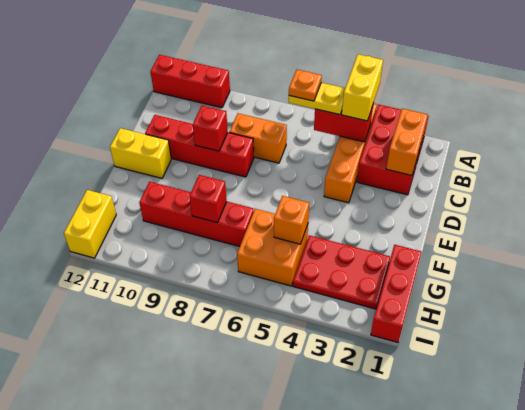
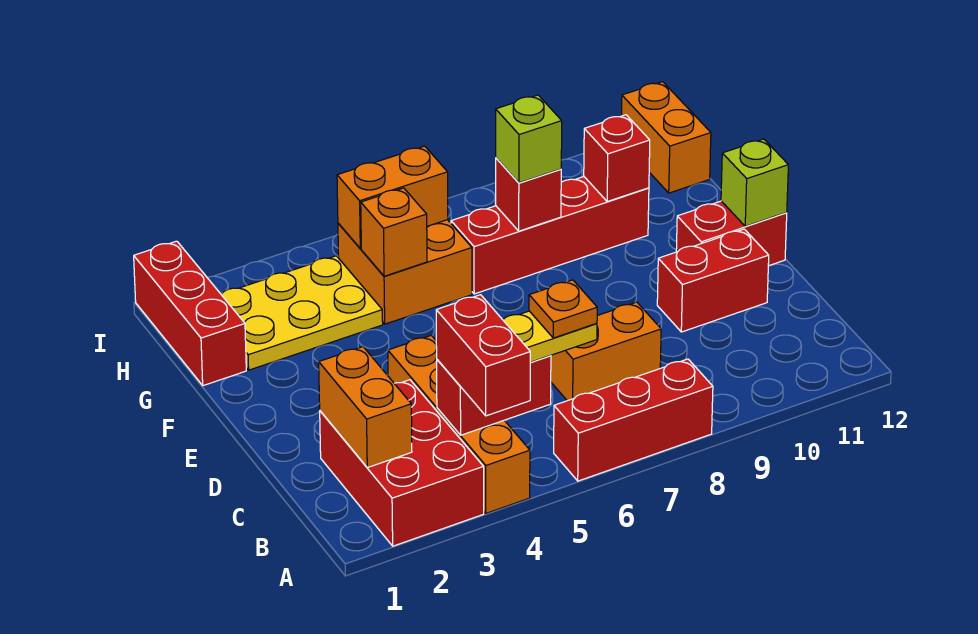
yellow brick A4:B4 level 3 -> red brick A4:B4 level 3
red brick A10:A12 level 1 -> red brick A6:A8 level 1
red brick D8:D11 level 1 -> red brick D10:D11 level 1
red brick D9 level 2 -> red brick G10 level 2
yellow brick E11:E12 level 1 -> red brick E11:E12 level 1
none -> lime brick E12 level 2
red plate G2:H4 level 1 -> yellow plate G2:H4 level 1
none -> lime brick G8 level 3
none -> orange brick H5:H6 level 2
yellow brick H12:I12 level 1 -> orange brick H12:I12 level 1

